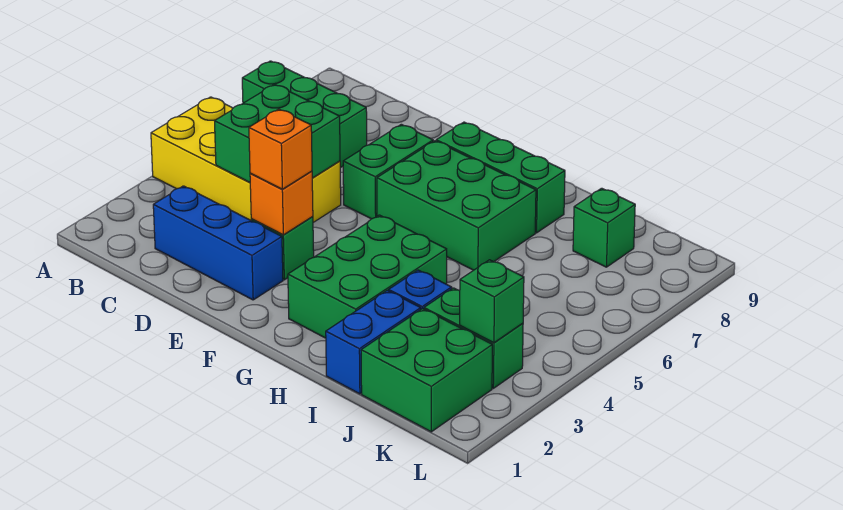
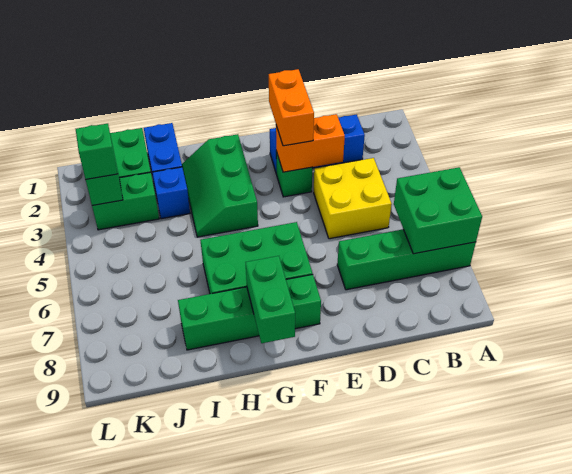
yellow brick A4:D5 level 1 -> yellow brick C4:D5 level 1
green brick A7:C7 level 1 -> green brick A7:D7 level 1
green brick C4:D5 level 2 -> green brick A6:B7 level 2
orange brick E3 level 2 -> orange brick D3:E3 level 2
orange brick E3 level 3 -> orange brick E2:E3 level 3
green brick E6:E7 level 1 -> green brick G8:G9 level 2
green brick F8:H8 level 1 -> green brick F8:I8 level 1
green brick G2:H4 level 1 -> green slope G2:H4 level 1 top G
green brick J8 level 1 -> green brick K3 level 3

